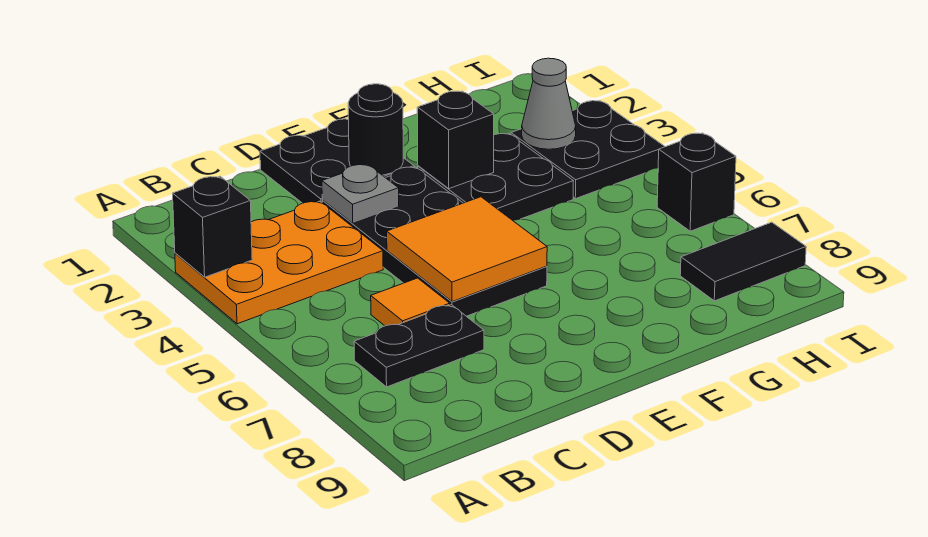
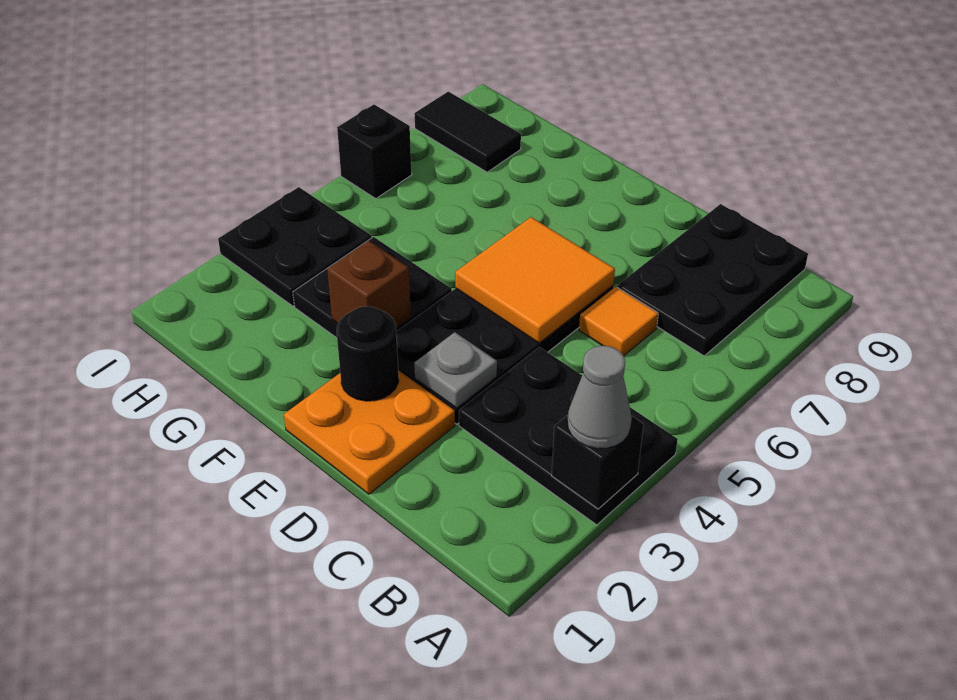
orange plate A3:C4 level 1 -> black plate A3:C4 level 1
black plate B7:C7 level 1 -> black plate B7:C9 level 1
black plate D1:E2 level 1 -> orange plate D1:E2 level 1
black brick F3 level 2 -> brown brick F3 level 2
grey cone H3 level 2 -> grey cone A3 level 3

